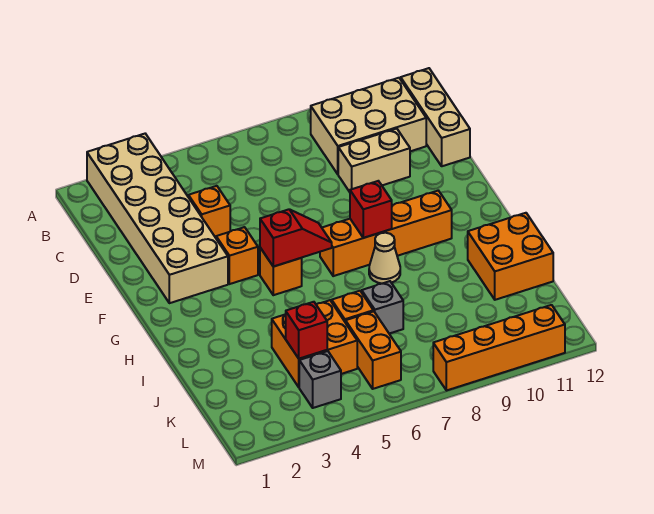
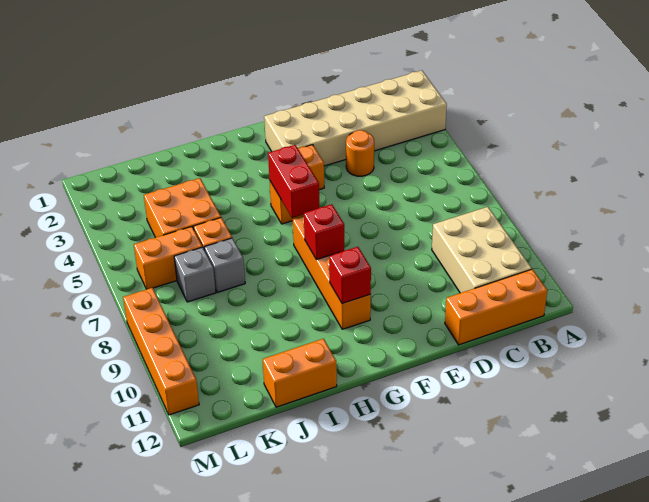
tan brick B12:D12 level 1 -> orange brick B12:D12 level 1
orange brick D4 level 1 -> orange round brick D4 level 1
tan brick D9:D10 level 1 -> none
red slope G5:G6 level 2 top 5 -> red brick G5:G6 level 2
tan cone H8 level 1 -> none
orange brick I11:J12 level 1 -> orange brick I12:J12 level 1
red brick K4 level 2 -> red brick G10 level 2
grey brick L4 level 1 -> grey brick K7 level 1

